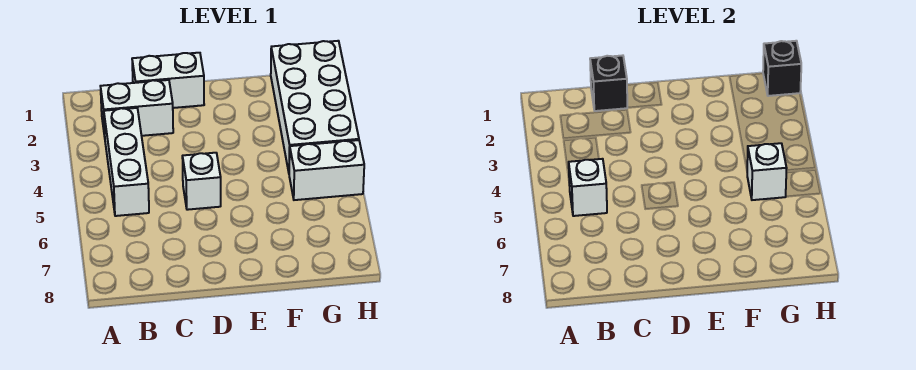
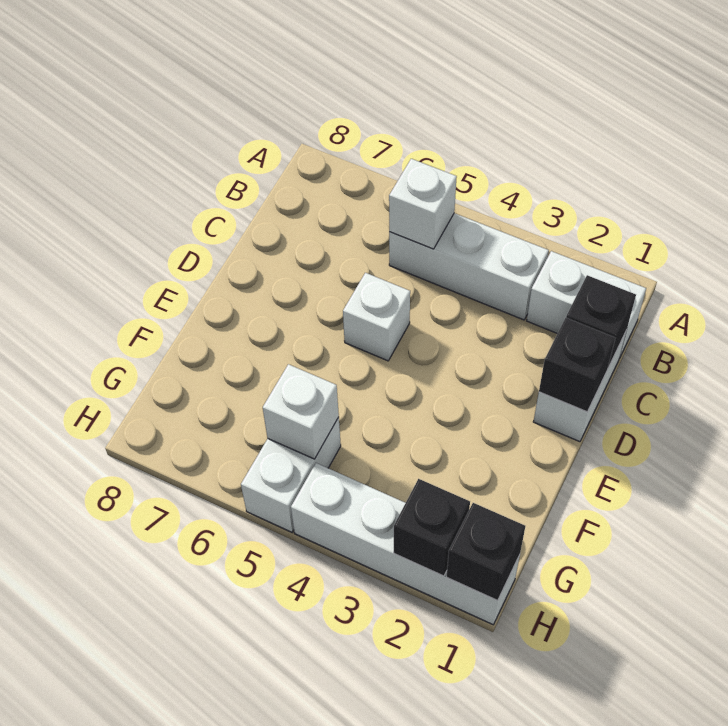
white brick B2:C2 level 1 -> white brick B1:B2 level 1
none -> black brick D1 level 2
white brick G1:H4 level 1 -> white brick H1:H4 level 1
none -> black brick H2 level 2

